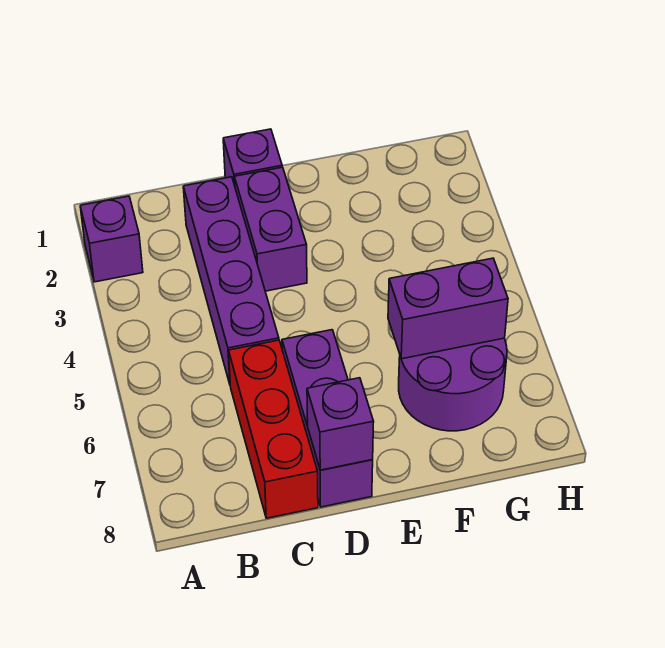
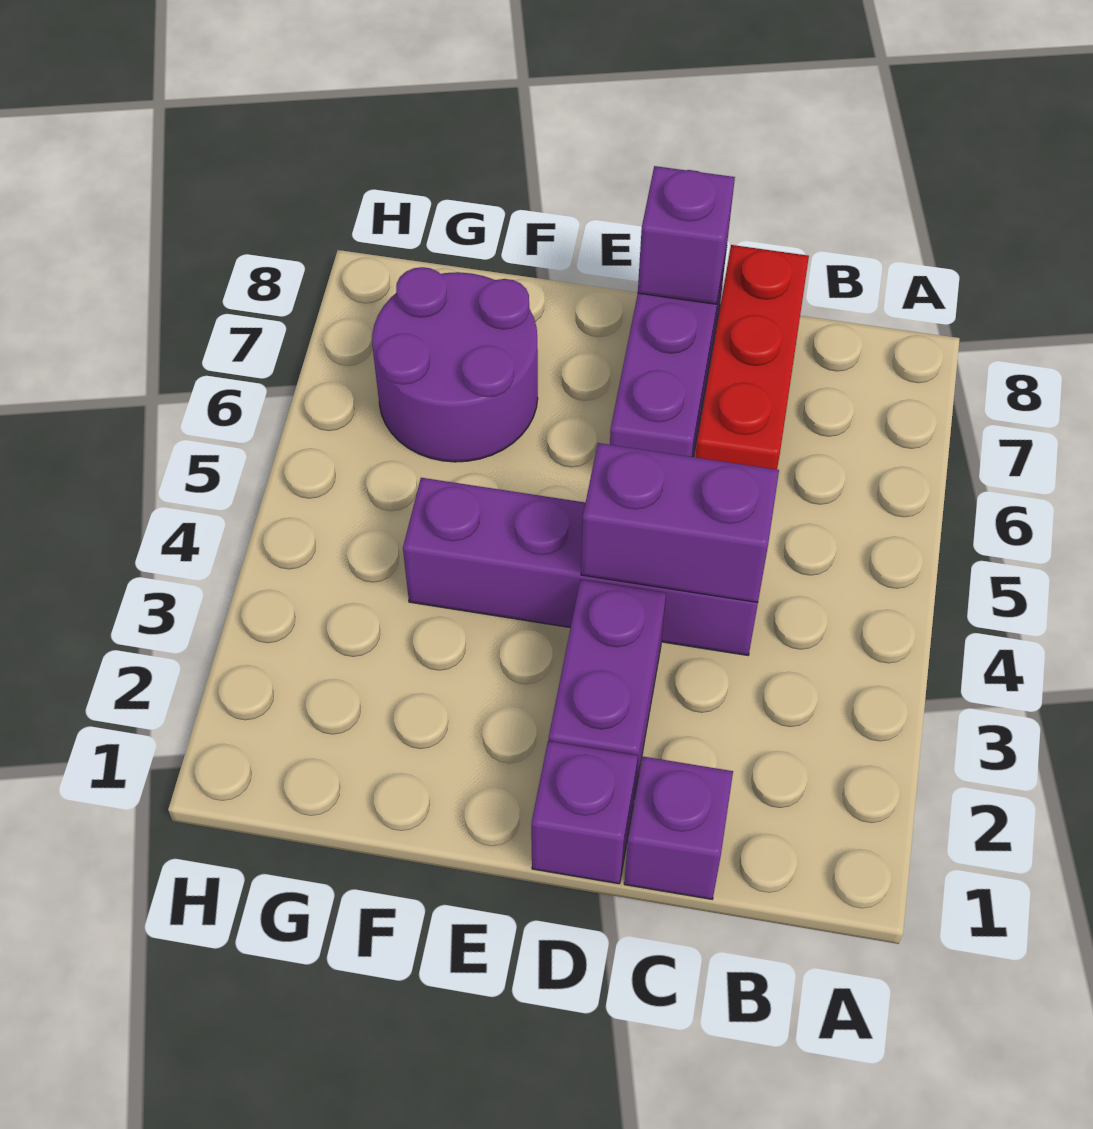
purple brick A2 level 1 -> purple brick C1 level 1
purple brick C2:C5 level 1 -> purple brick C4:F4 level 1
purple brick F6:G6 level 2 -> purple brick C4:D4 level 2

